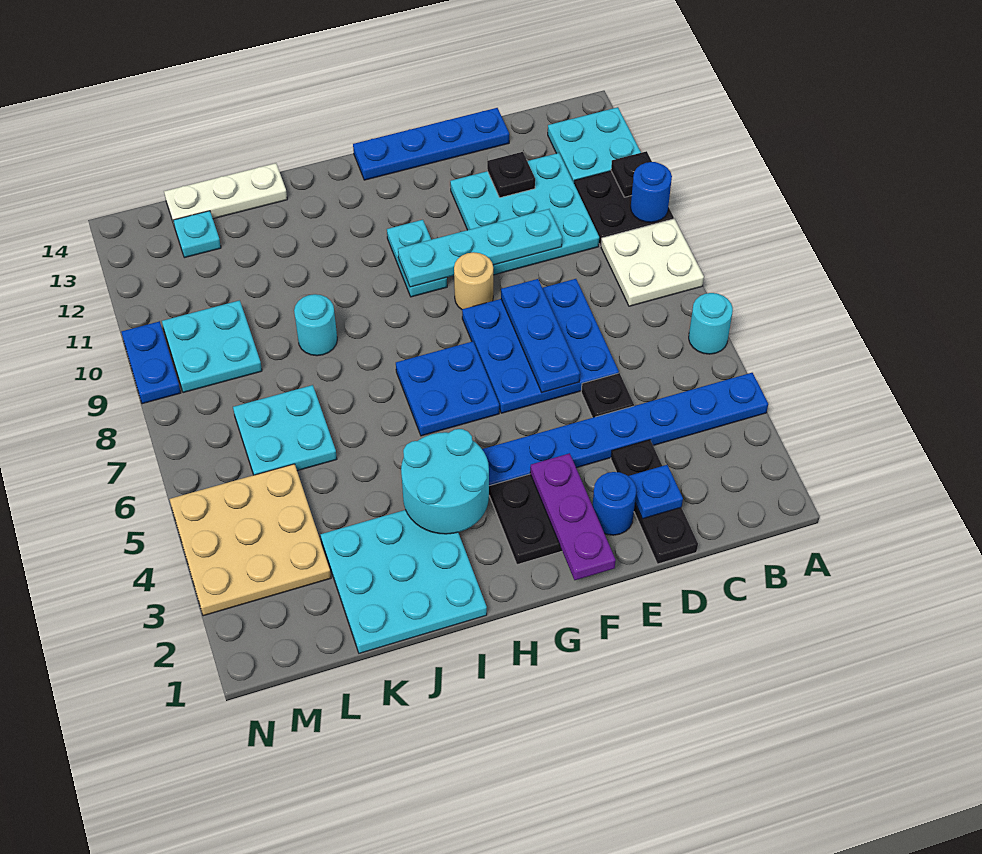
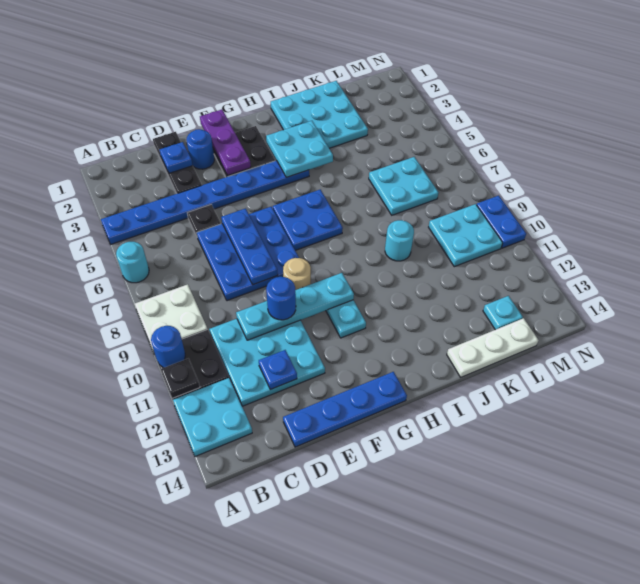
black plate D12 level 2 -> blue plate D12 level 2
none -> blue round brick E10 level 3
cyan round brick H3:I4 level 2 -> cyan plate H3:I4 level 2
tan plate L3:N5 level 1 -> none

